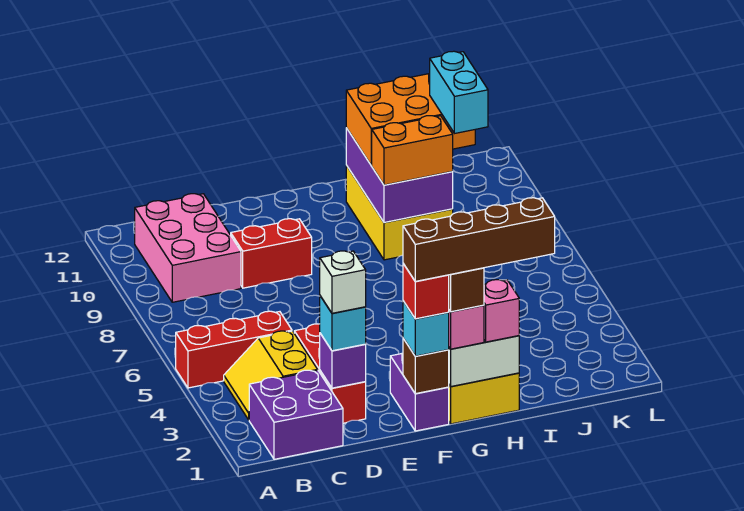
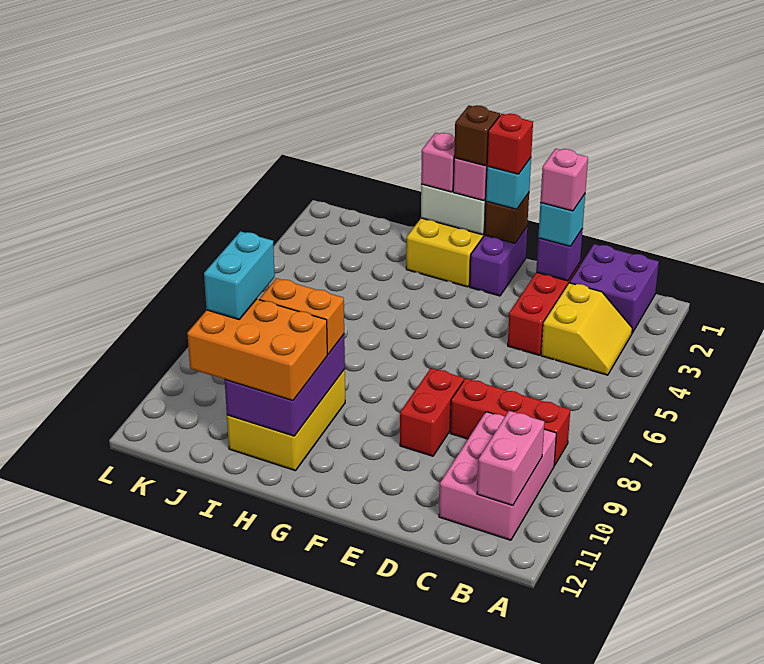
red brick A5:C5 level 1 -> red brick B8:D8 level 1
none -> pink brick B10:B11 level 2
white brick D2 level 4 -> pink brick D2 level 4
red brick D9:E9 level 1 -> red brick E8:E9 level 1
brown brick F1:I1 level 5 -> none

